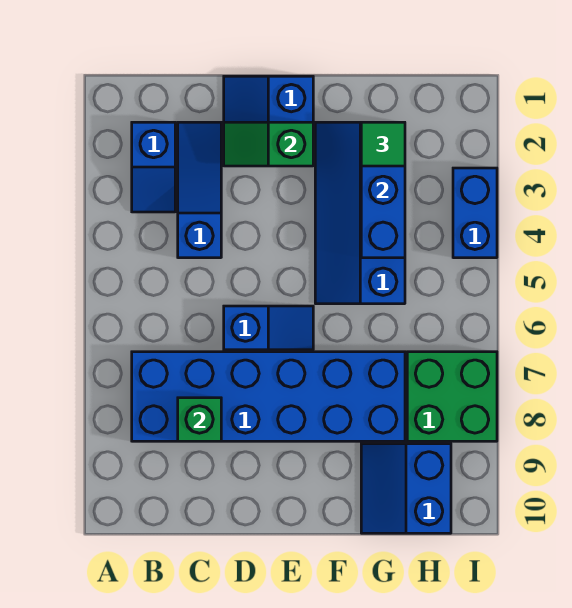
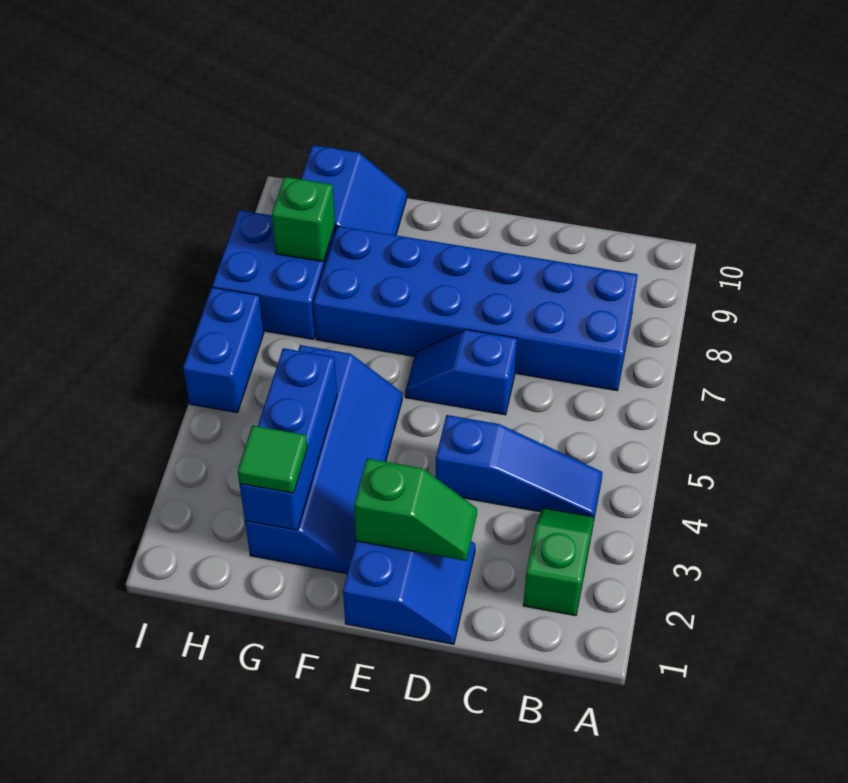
blue slope B2:B3 level 1 top 2 -> green slope B2:B3 level 1 top 2
blue slope C2:C4 level 1 top 4 -> blue slope B4:D4 level 1 top D
green brick C8 level 2 -> green brick H8 level 2
green brick H7:I8 level 1 -> blue brick H7:I8 level 1
blue brick I3:I4 level 1 -> blue brick I5:I6 level 1

